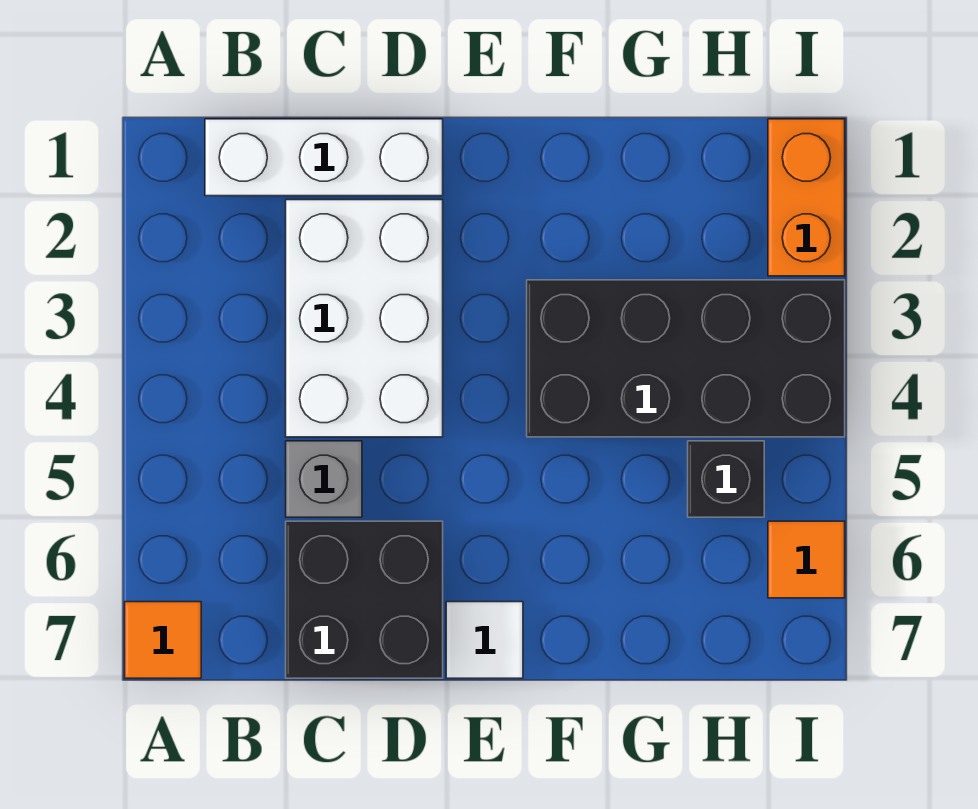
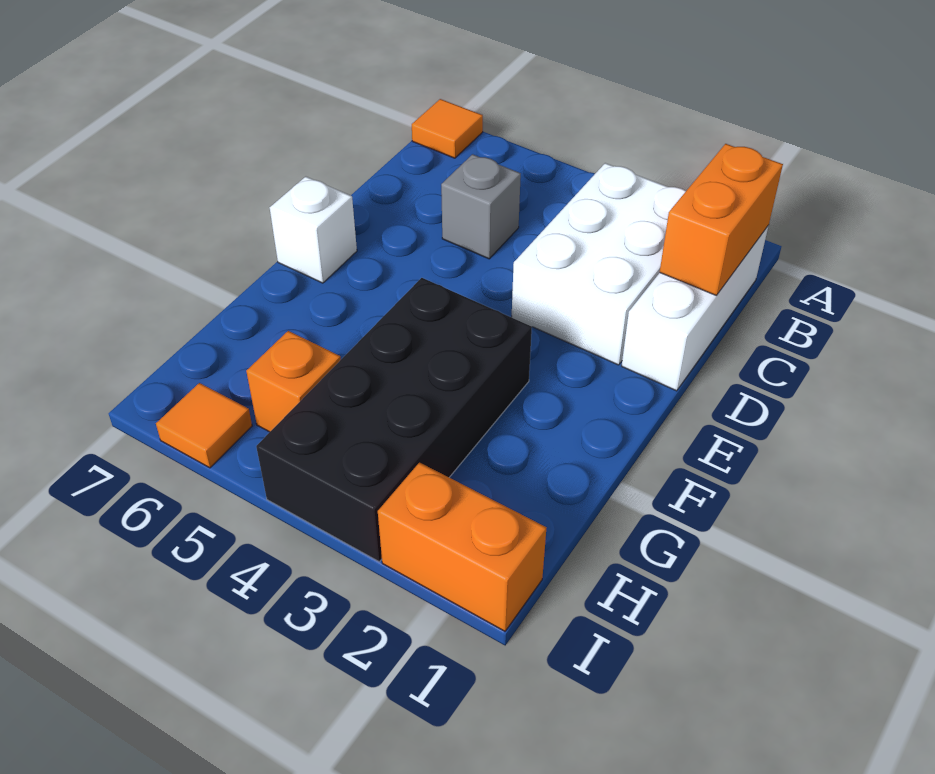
none -> orange brick B1:C1 level 2
white brick C2:D4 level 1 -> white brick B2:D3 level 1
black brick C6:D7 level 1 -> none
white tile E7 level 1 -> white brick E7 level 1
black brick H5 level 1 -> orange brick H5 level 1

